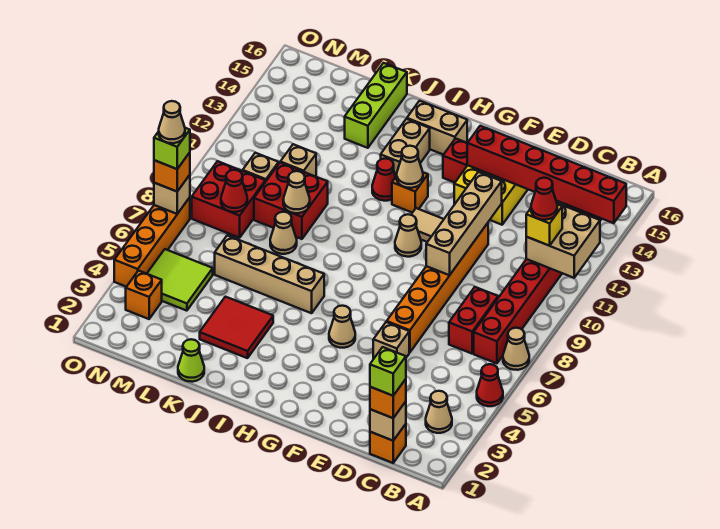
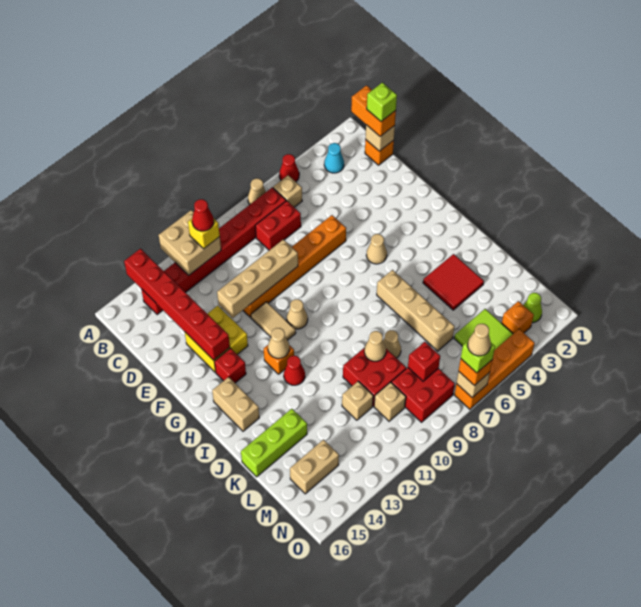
tan cone B3 level 1 -> cyan cone B3 level 1
orange brick C1 level 3 -> orange brick B1:C1 level 3
tan brick E5 level 1 -> tan brick B6 level 1
tan brick I13:I14 level 1 -> tan brick M14:M15 level 1
lime cone K1 level 1 -> lime cone N2 level 1
red cone M8 level 2 -> red brick M8 level 2

